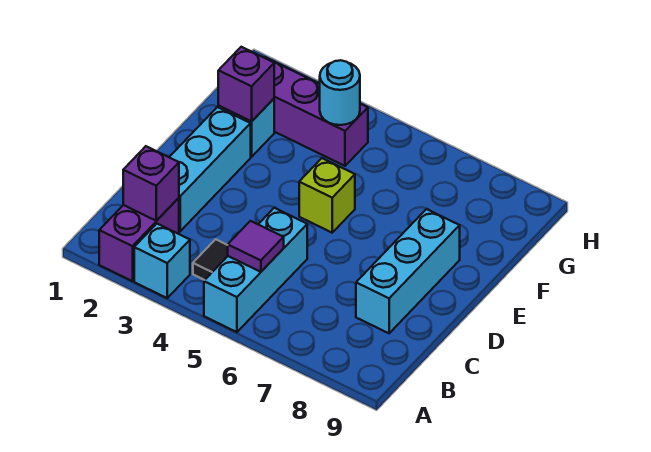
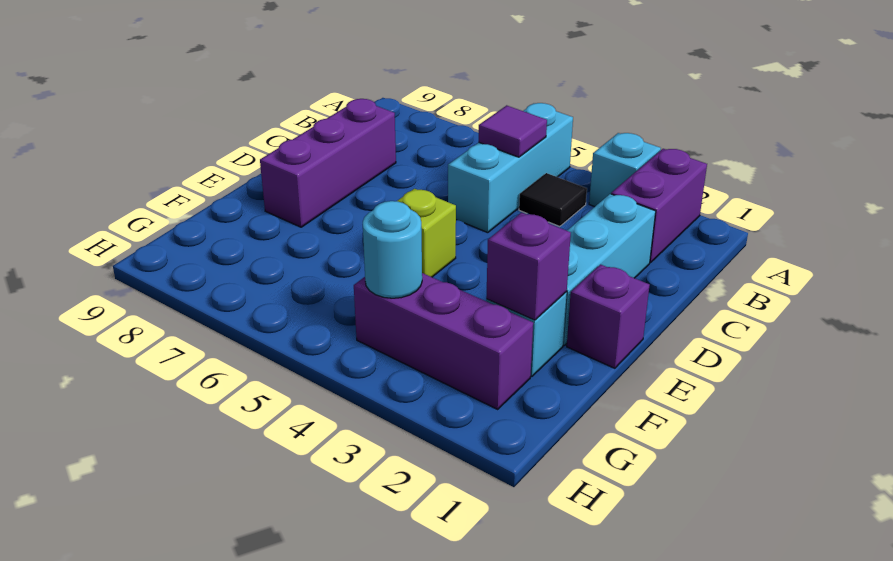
purple brick B2 level 2 -> purple brick E1 level 1
cyan brick C8:E8 level 1 -> purple brick C8:E8 level 1

